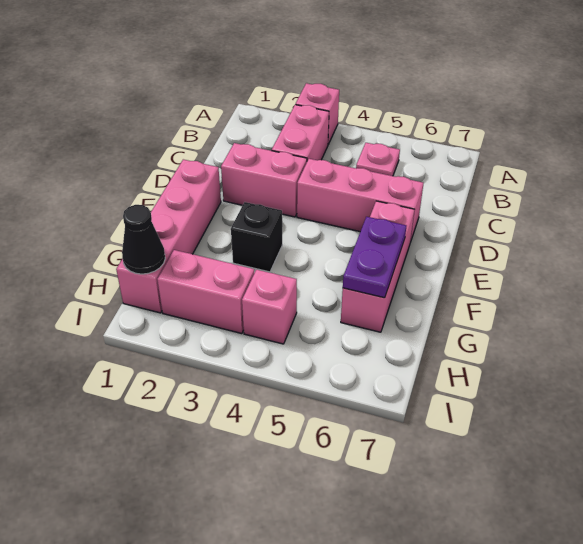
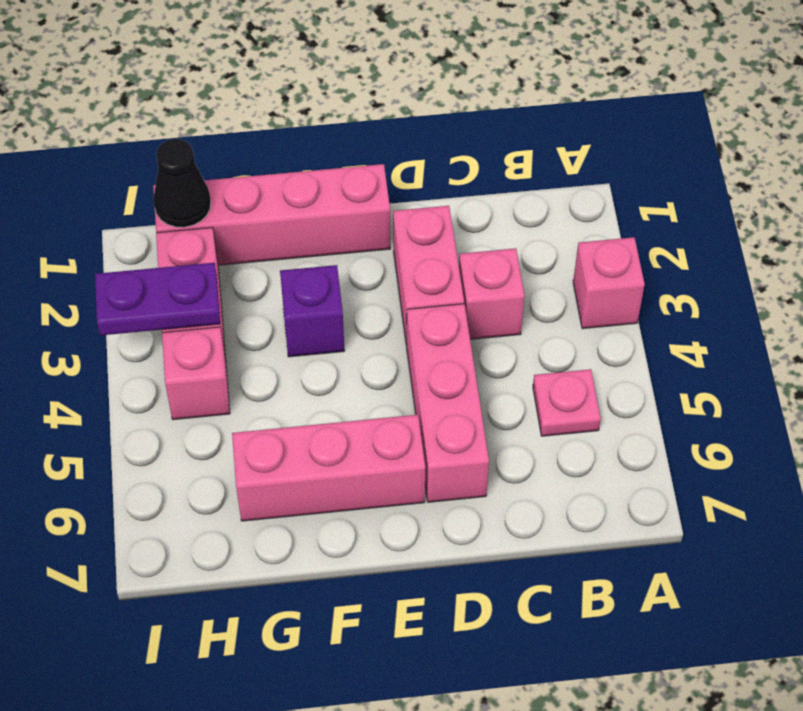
pink brick B3:C3 level 1 -> pink brick C3 level 1
black brick F3 level 1 -> purple brick F3 level 1
purple plate F6:G6 level 2 -> purple plate H3:I3 level 2

